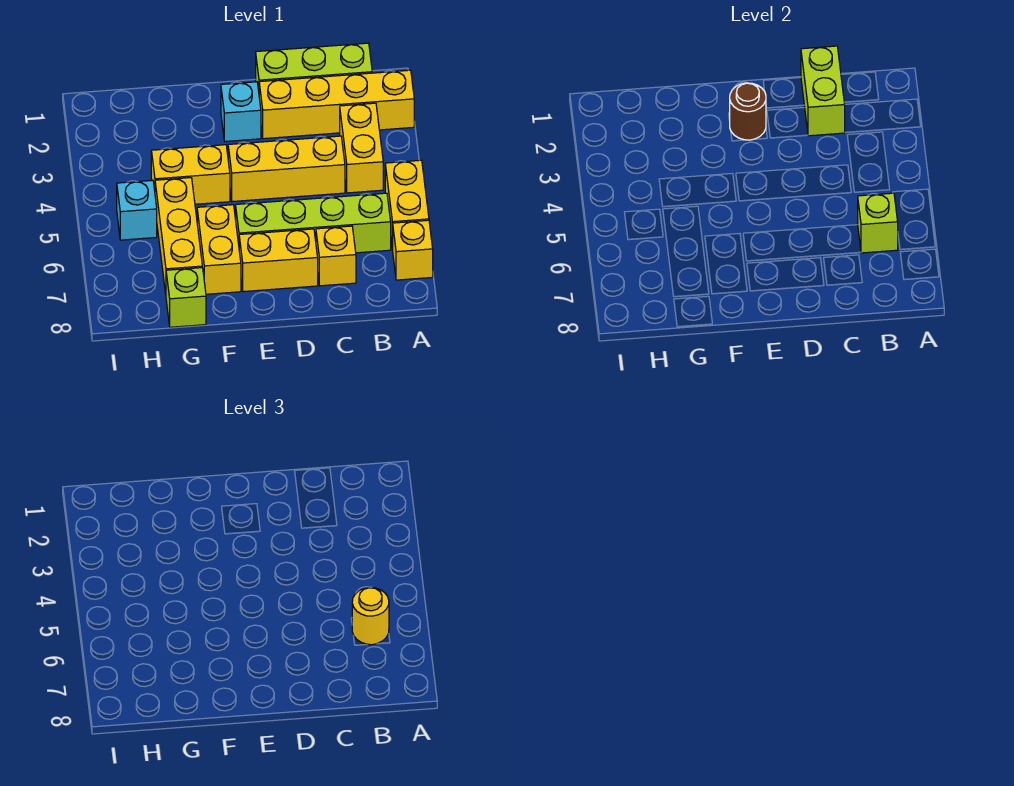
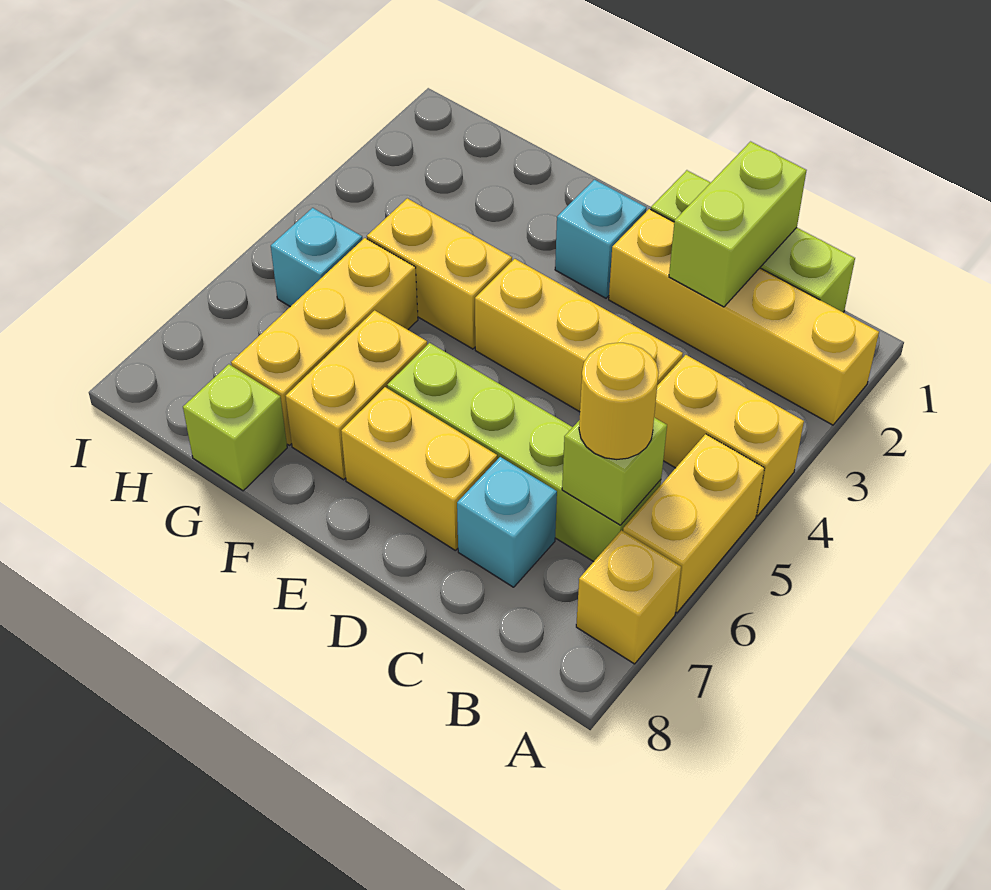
yellow brick B3:B4 level 1 -> yellow brick A4:B4 level 1
yellow brick C7 level 1 -> cyan brick C7 level 1
brown round brick E2 level 2 -> none

